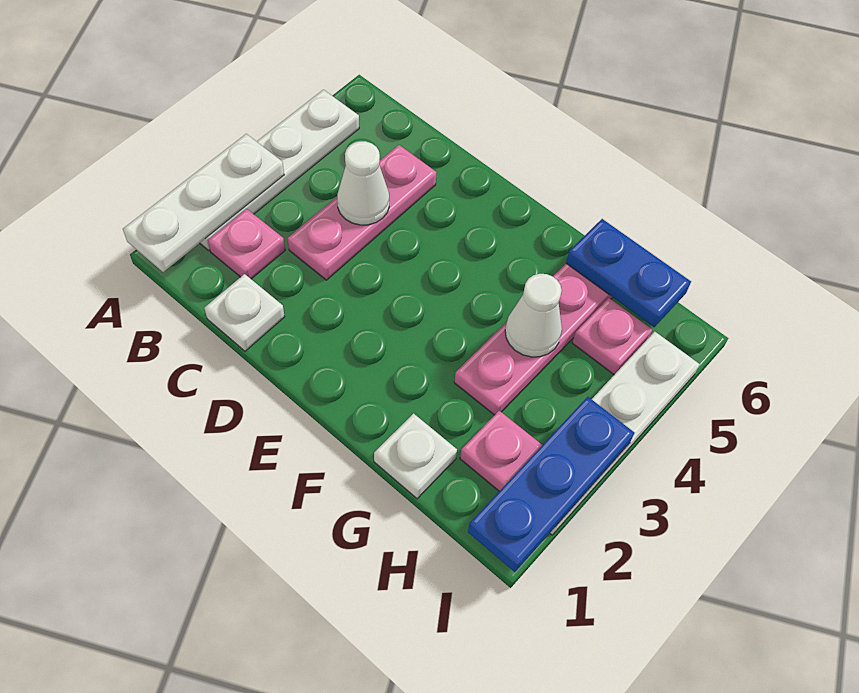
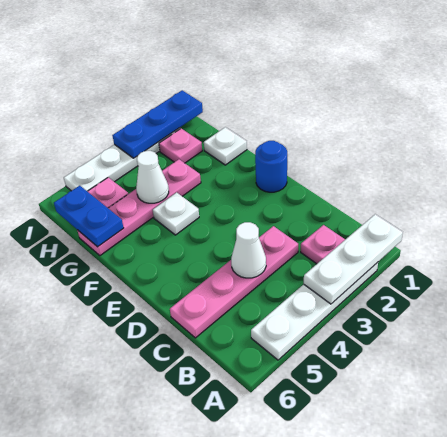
white plate C1 level 1 -> white plate F4 level 1
pink plate C3:C5 level 1 -> pink plate C3:C6 level 1
none -> blue round brick E1 level 1

